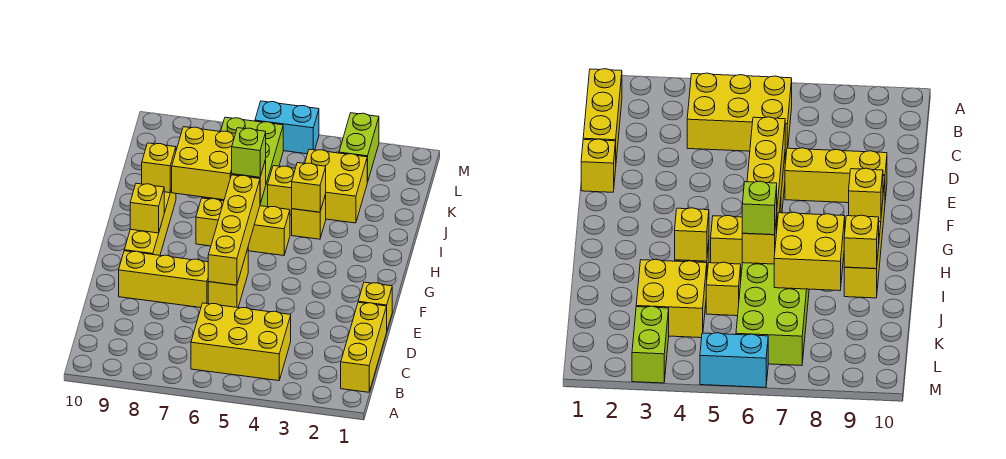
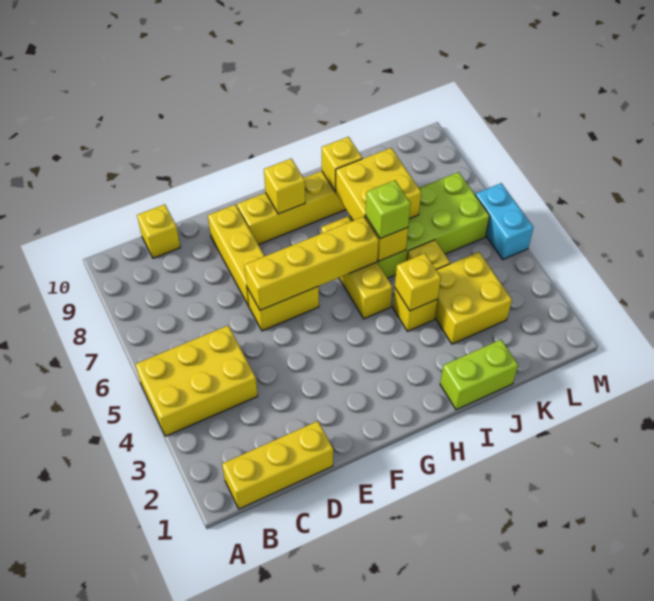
yellow brick B4:C6 level 1 -> yellow brick A4:C5 level 1
yellow brick E1 level 1 -> yellow brick C10 level 1
lime brick L3:M3 level 1 -> lime brick I1:J1 level 1

